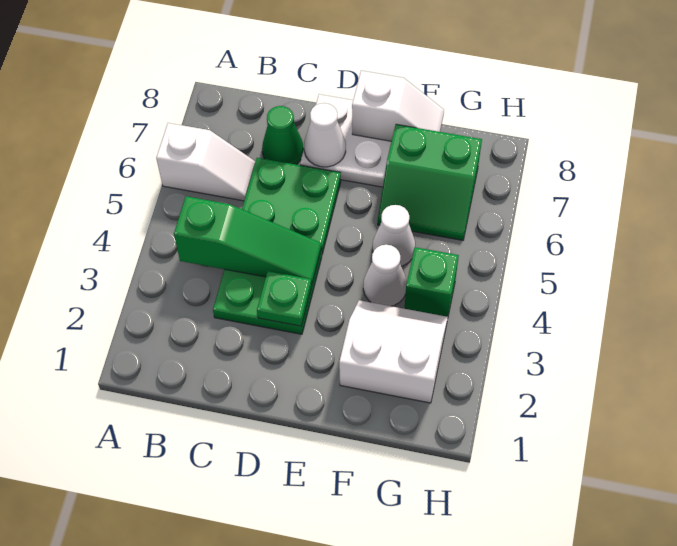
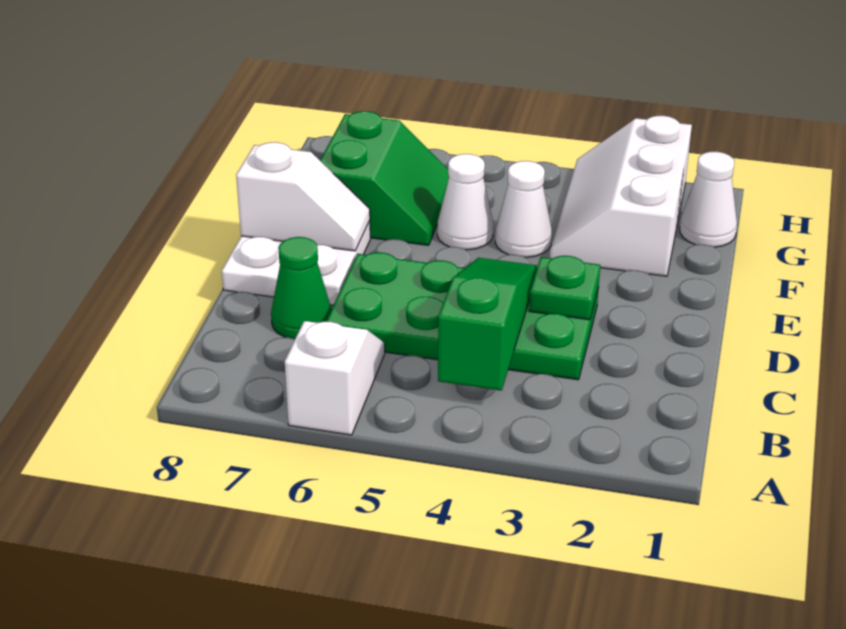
white cone D7 level 2 -> white cone G1 level 1
white slope E8:F8 level 2 top E -> white slope E7:E8 level 2 top 8
white slope F2:G3 level 1 top 2 -> white slope F2:H3 level 1 top 2
green brick G4 level 1 -> none

